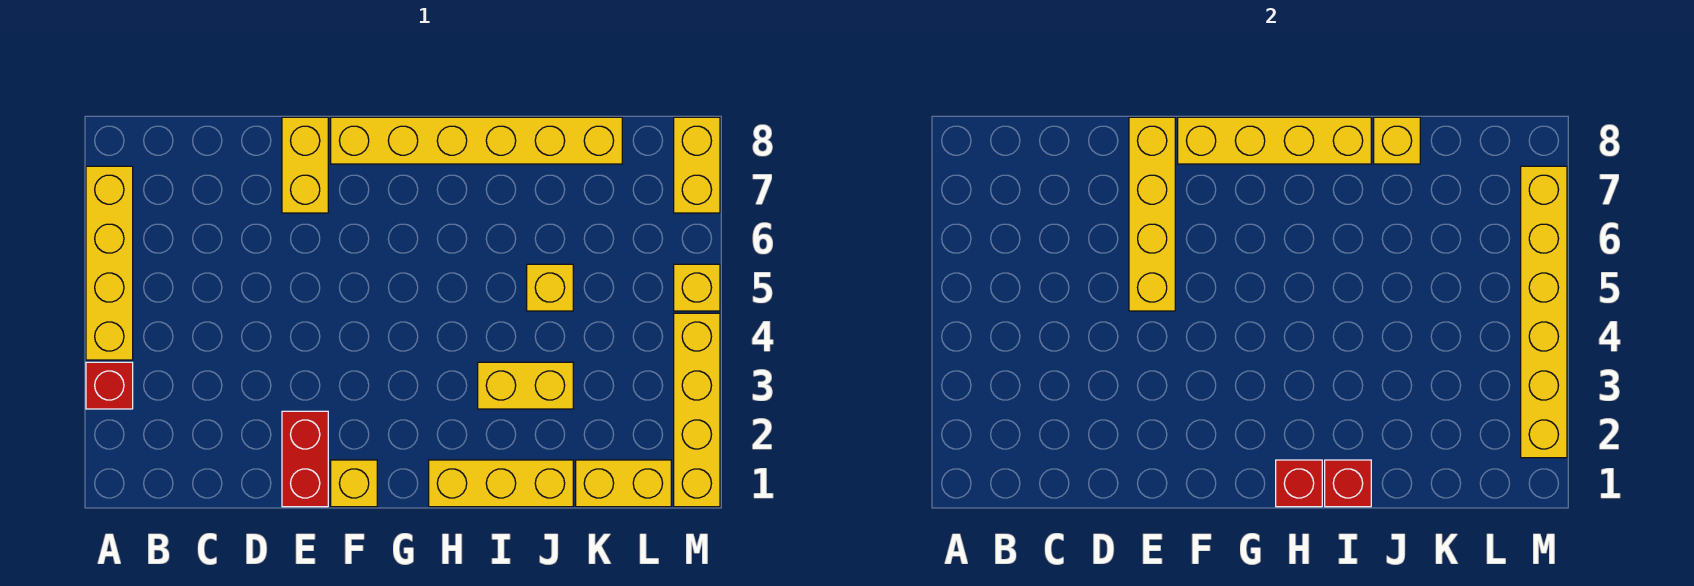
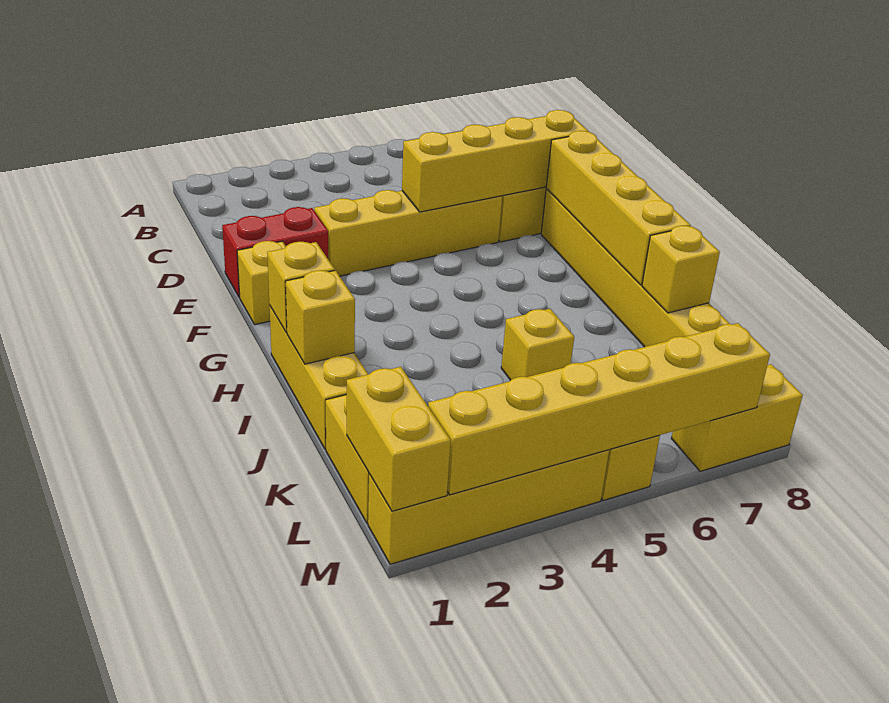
red brick A3 level 1 -> none
yellow brick A4:A7 level 1 -> yellow brick E3:E6 level 1
red brick H1 level 2 -> yellow brick H1 level 2
red brick I1 level 2 -> yellow brick I1 level 2
yellow brick I3:J3 level 1 -> yellow brick L1:M1 level 2

